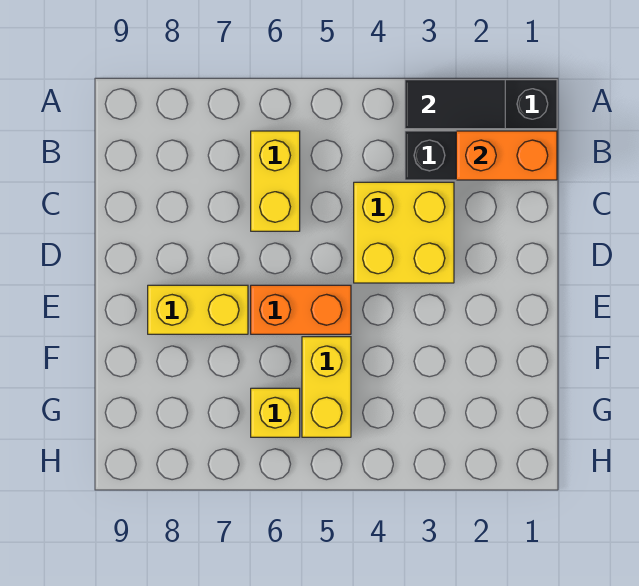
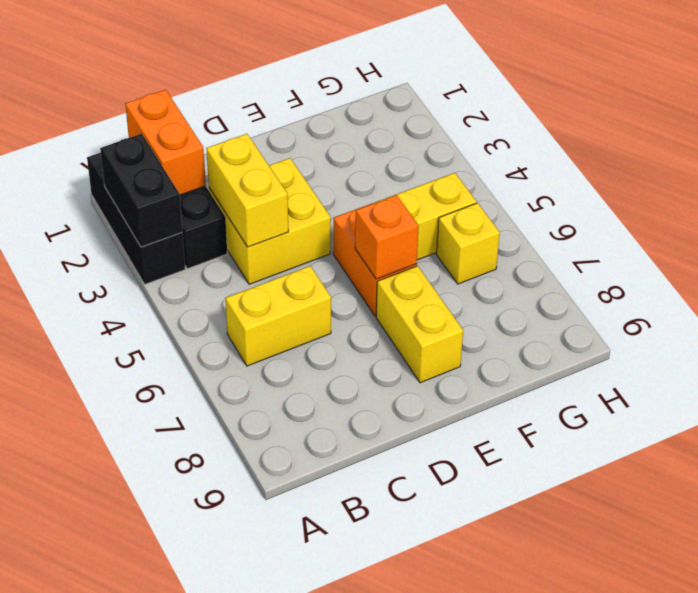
black tile A2:A3 level 2 -> black brick A2:A3 level 2
none -> yellow brick C3:C4 level 2
none -> orange brick E6 level 2

